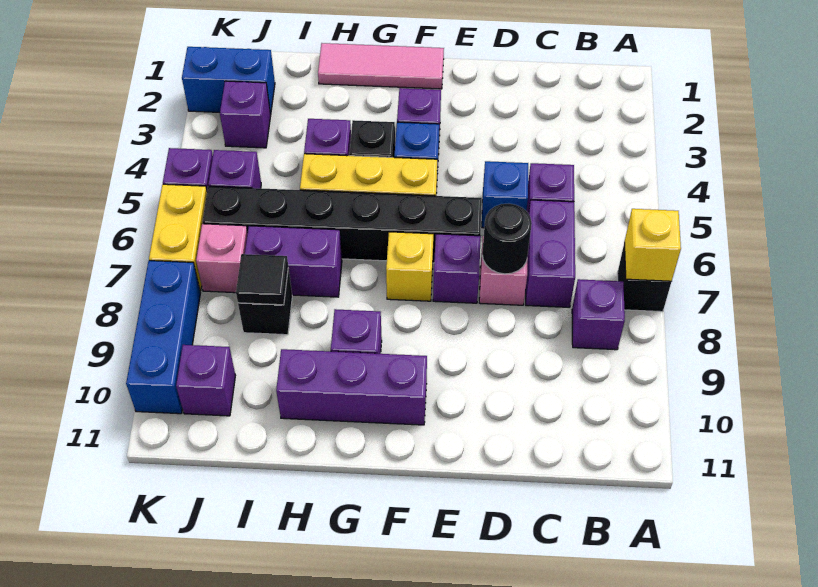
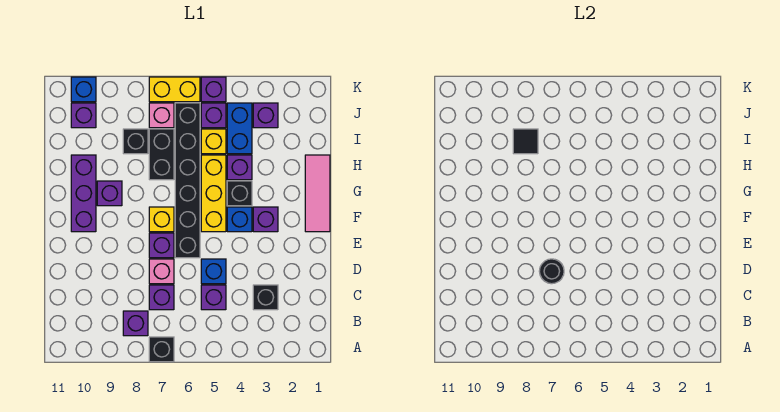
yellow brick A7 level 2 -> yellow brick I5 level 1
none -> black brick C3 level 1
purple brick C6:C7 level 1 -> purple brick C7 level 1
purple brick H7:I7 level 1 -> black brick H7:I7 level 1
blue brick J2:K2 level 1 -> blue brick I4:J4 level 1
blue brick K8:K10 level 1 -> blue brick K10 level 1

